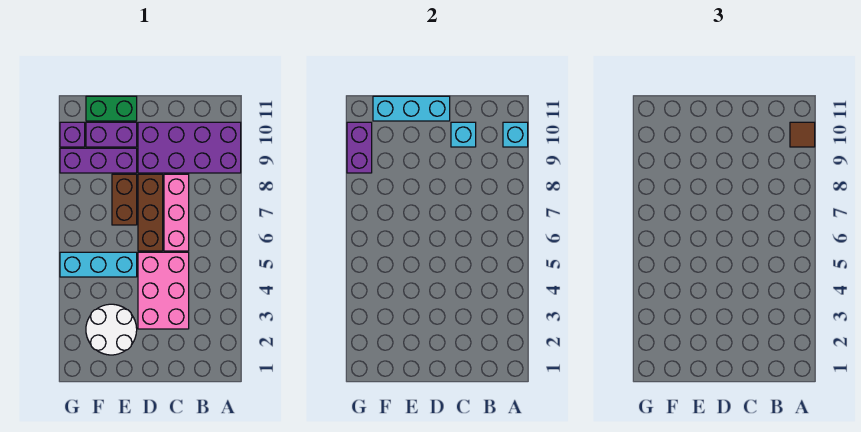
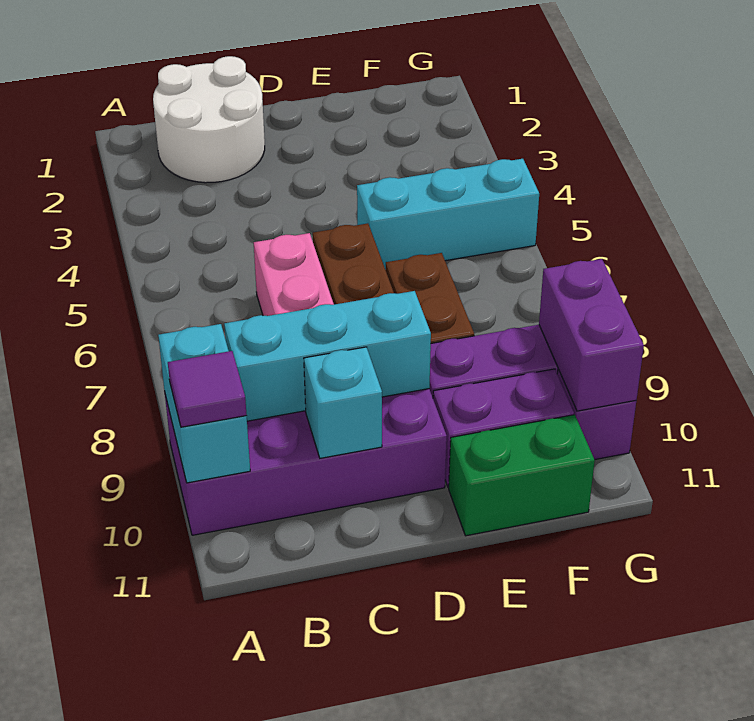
cyan brick A10 level 2 -> cyan brick A9:A10 level 2
brown tile A10 level 3 -> purple tile A10 level 3
pink brick C3:D5 level 1 -> none
cyan brick D11:F11 level 2 -> cyan brick B9:D9 level 2
white round brick E2:F3 level 1 -> white round brick B1:C2 level 1

